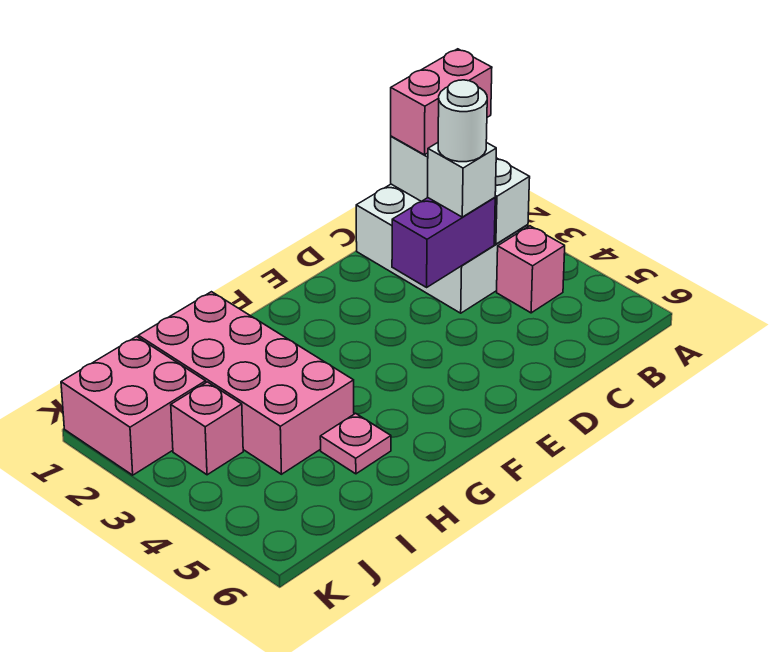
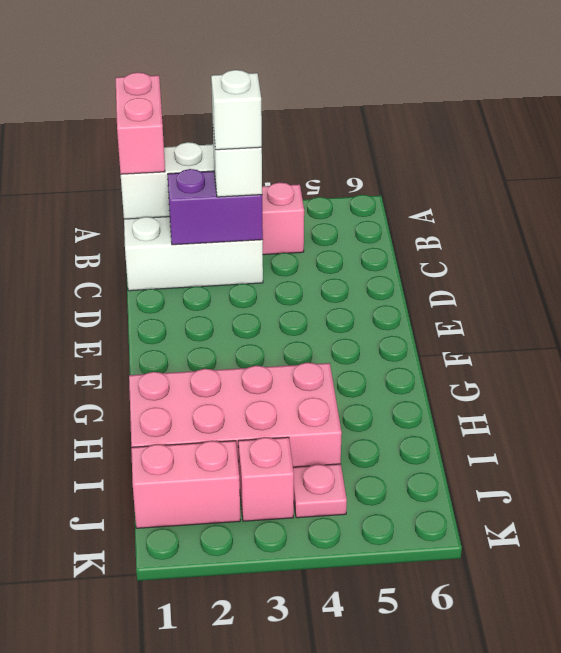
purple brick C3:D3 level 2 -> purple brick C2:C3 level 2
white round brick C3 level 4 -> white brick C3 level 4
pink plate H5 level 1 -> pink plate J4 level 1
pink brick J1:K2 level 1 -> pink brick J1:J2 level 1

